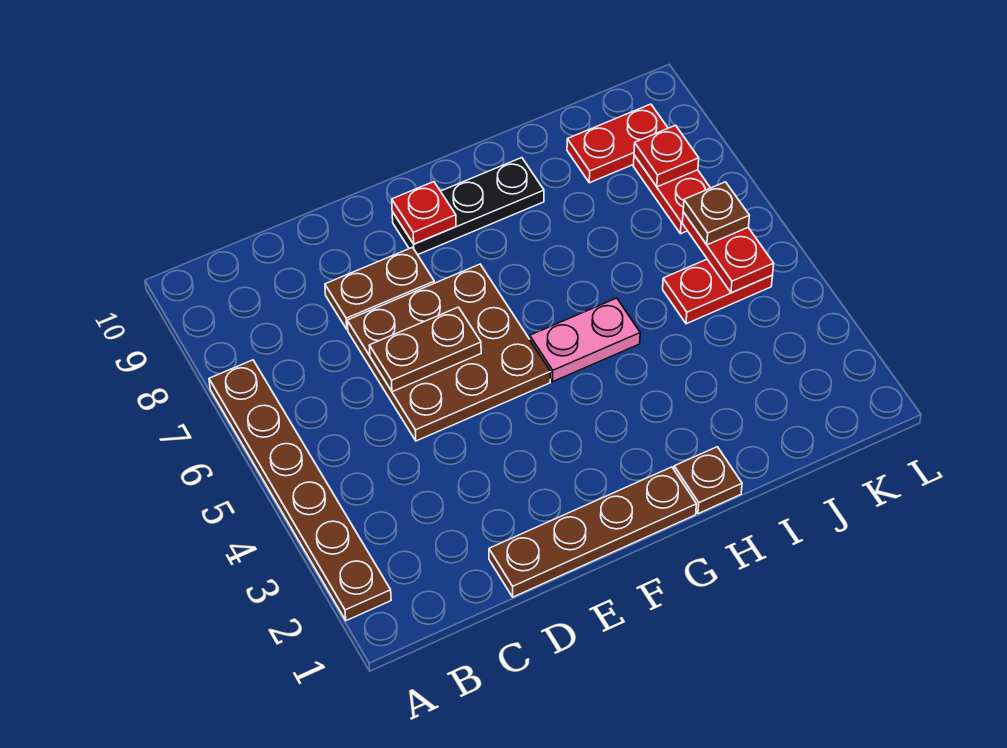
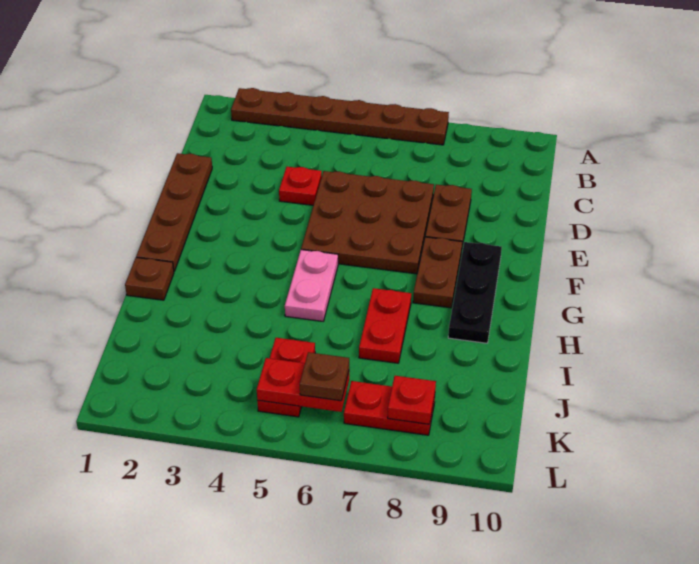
brown plate D6:E6 level 2 -> brown plate F8:G8 level 1
red plate F9 level 2 -> red plate D4 level 1
red plate J9:K9 level 1 -> red plate H7:I7 level 1

